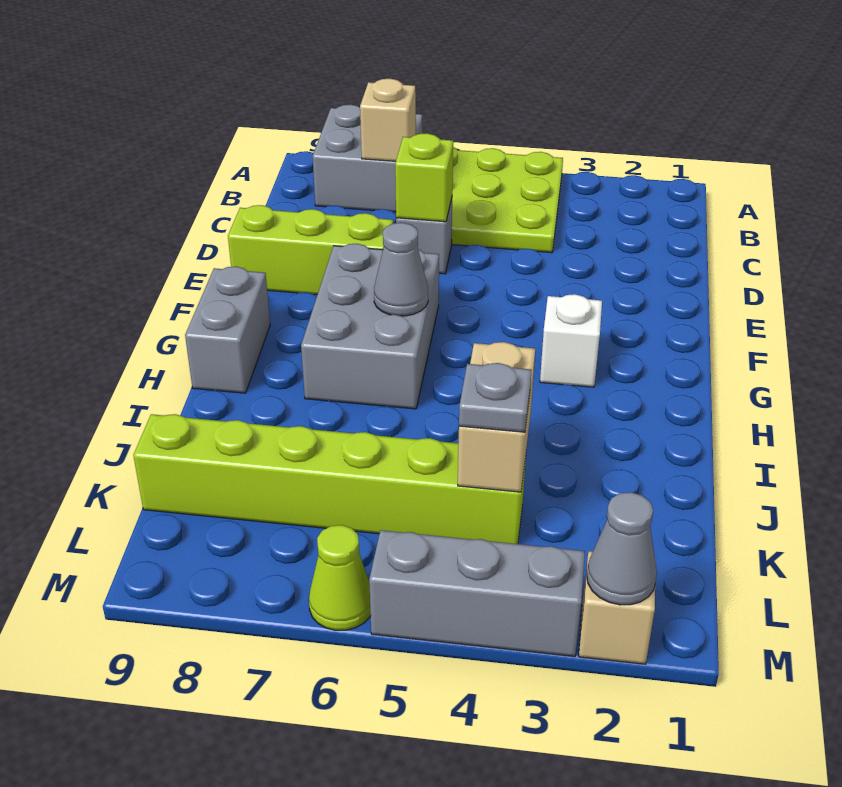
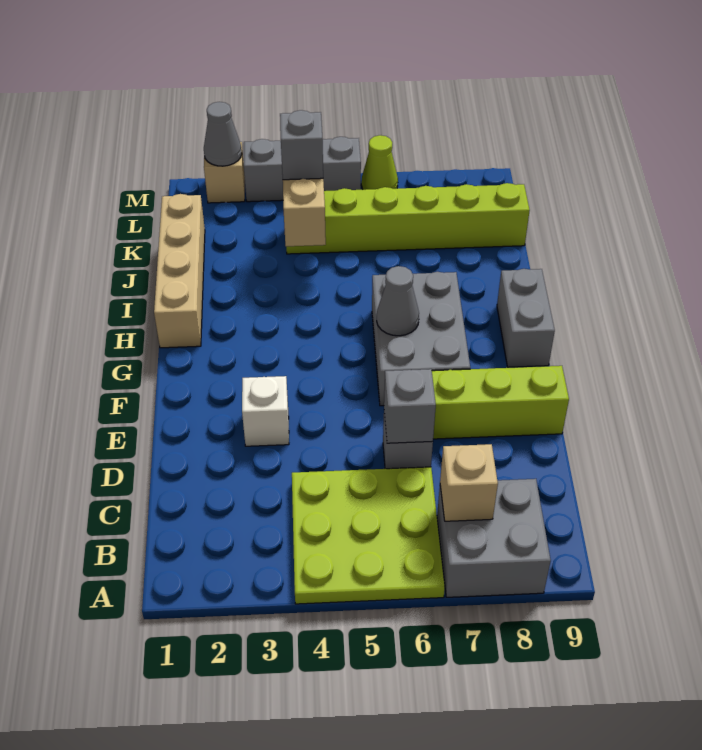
lime brick D6 level 2 -> grey brick D6 level 2
white brick G3 level 1 -> white brick E3 level 1
none -> tan brick H1:K1 level 1
grey plate K4 level 3 -> grey brick K4 level 3

